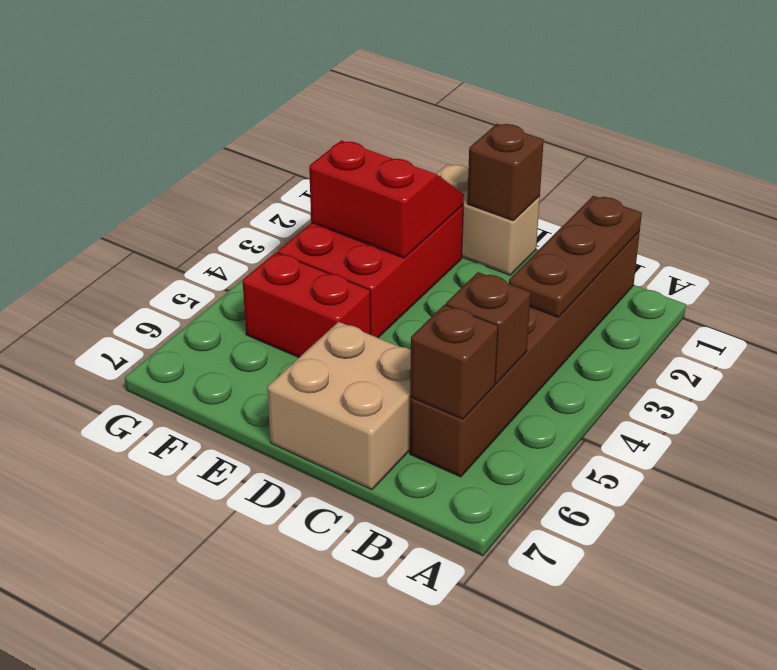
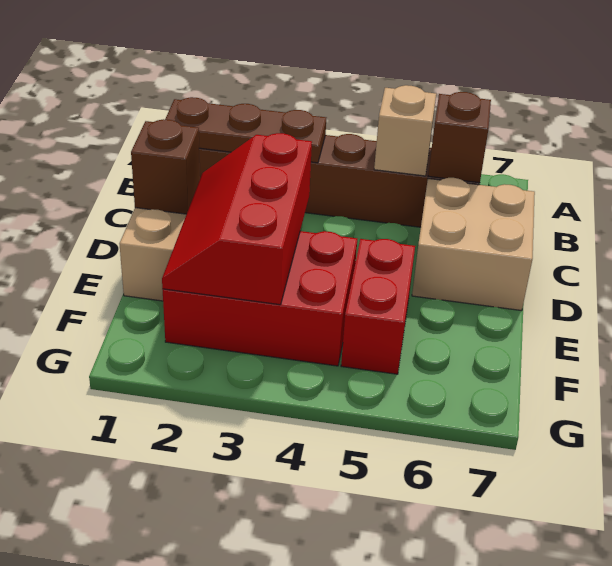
brown brick B5 level 2 -> tan brick B5 level 2
red slope E2:F3 level 2 top 3 -> red slope D2:F3 level 2 top 3

